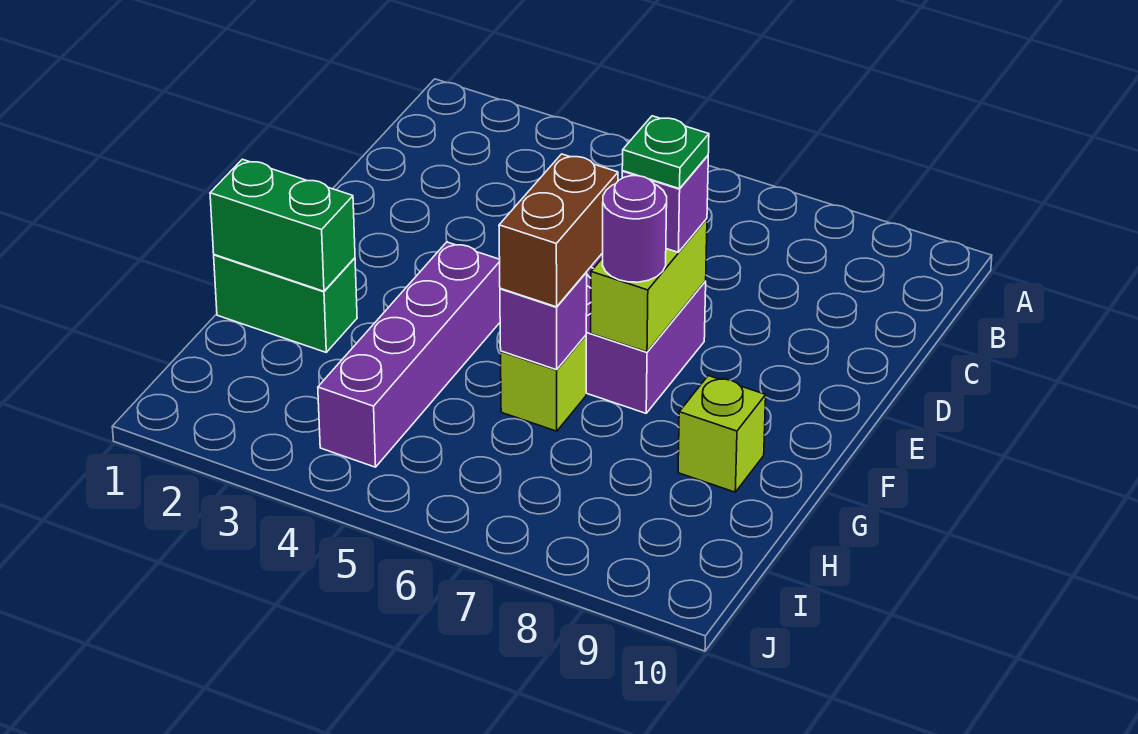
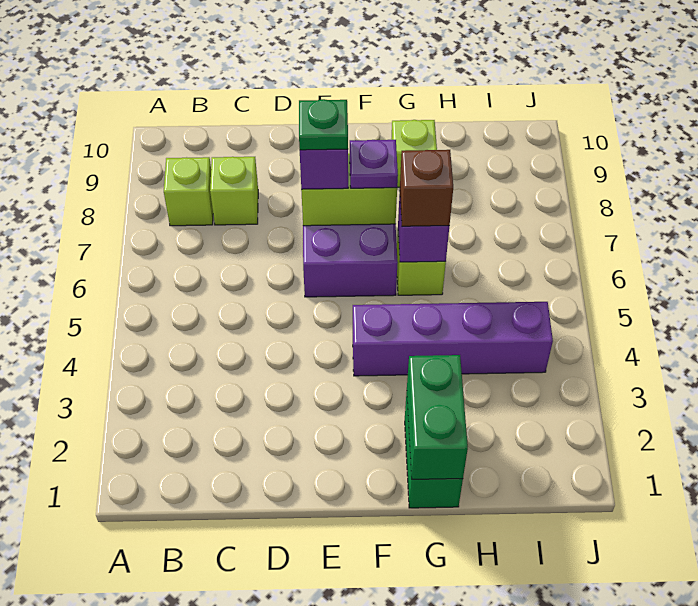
none -> lime brick B8 level 1
none -> lime brick C8 level 1
brown brick F6:G6 level 3 -> brown brick G6 level 3
purple round brick F7 level 3 -> purple plate F7 level 3

